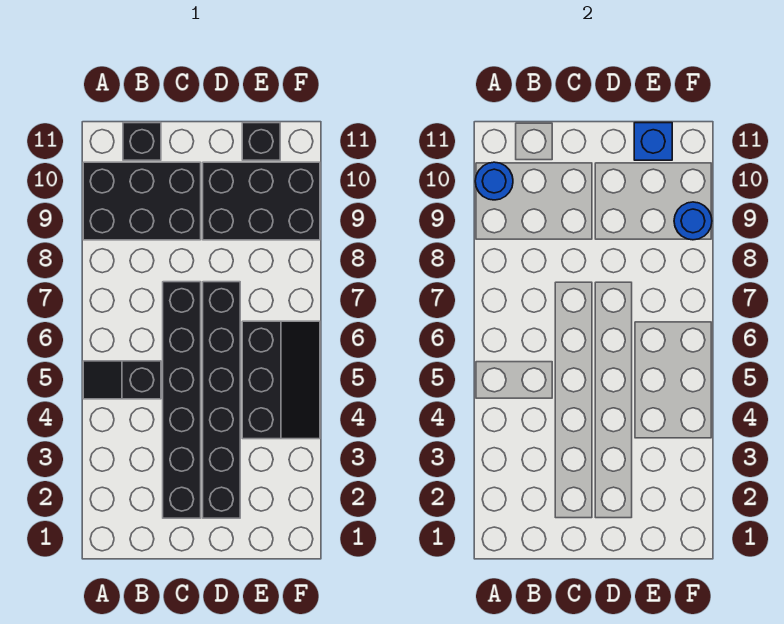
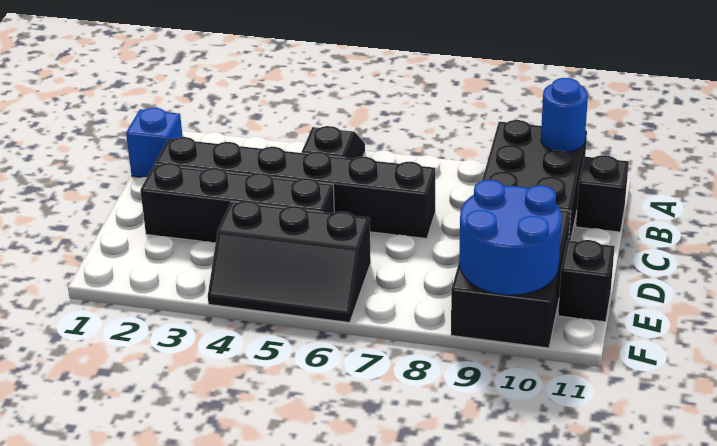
black brick D2:D7 level 1 -> black brick D2:D5 level 1
blue brick E11 level 2 -> blue brick B1 level 1
blue round brick F9 level 2 -> blue round brick E9:F10 level 2

